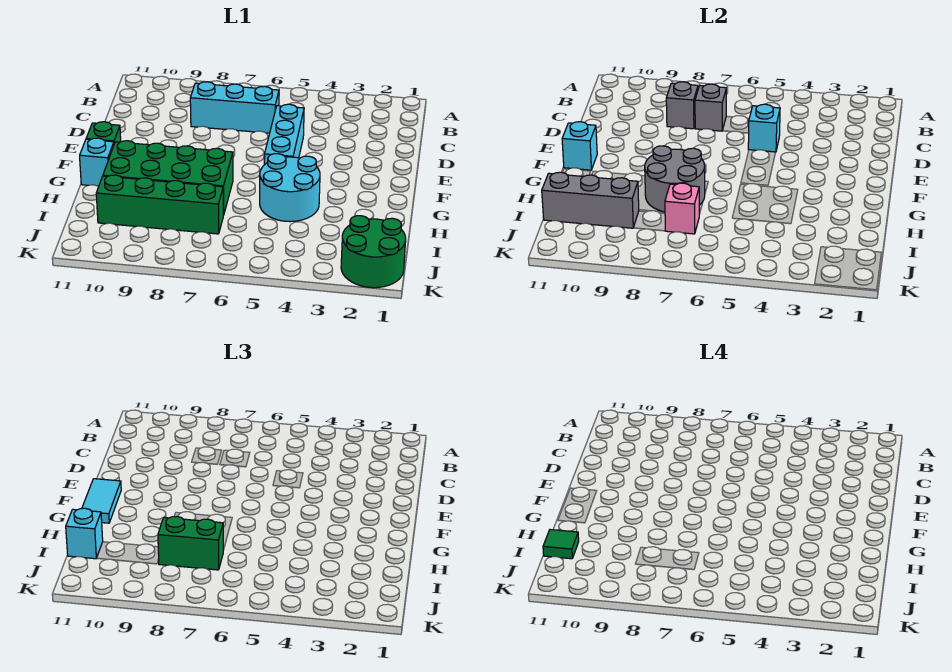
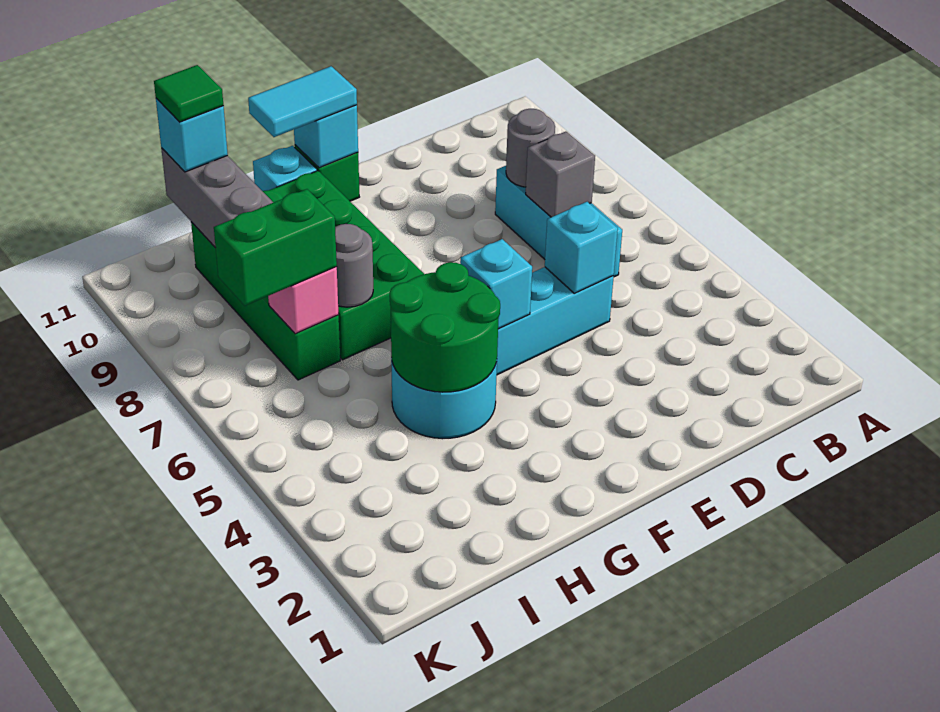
grey brick C8 level 2 -> grey round brick C8 level 2
none -> cyan brick F5 level 2
grey round brick G7:H8 level 2 -> grey round brick H7 level 2
green brick I7:I8 level 3 -> green brick I7:J7 level 3
green round brick J1:K2 level 1 -> green round brick G4:H5 level 2

